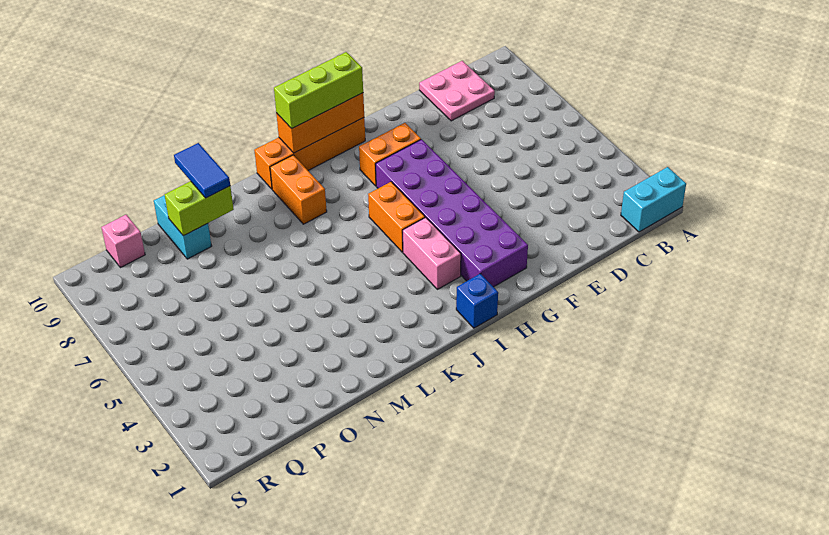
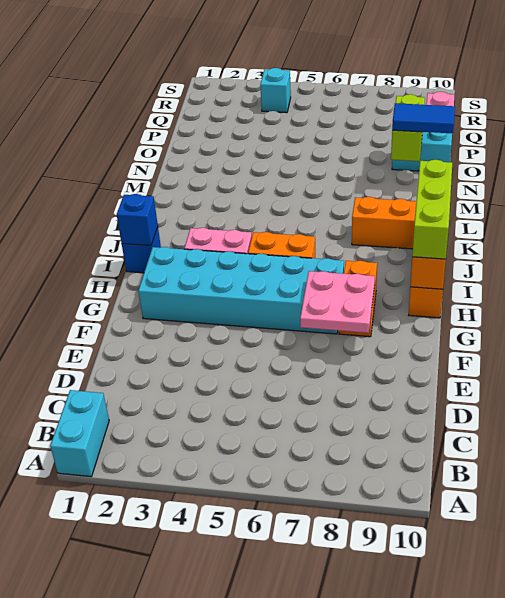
pink plate C9:D10 level 1 -> pink plate F7:G8 level 2
purple brick G2:H7 level 1 -> cyan brick G2:H7 level 1
none -> blue brick I1 level 2
none -> cyan brick R4 level 1

